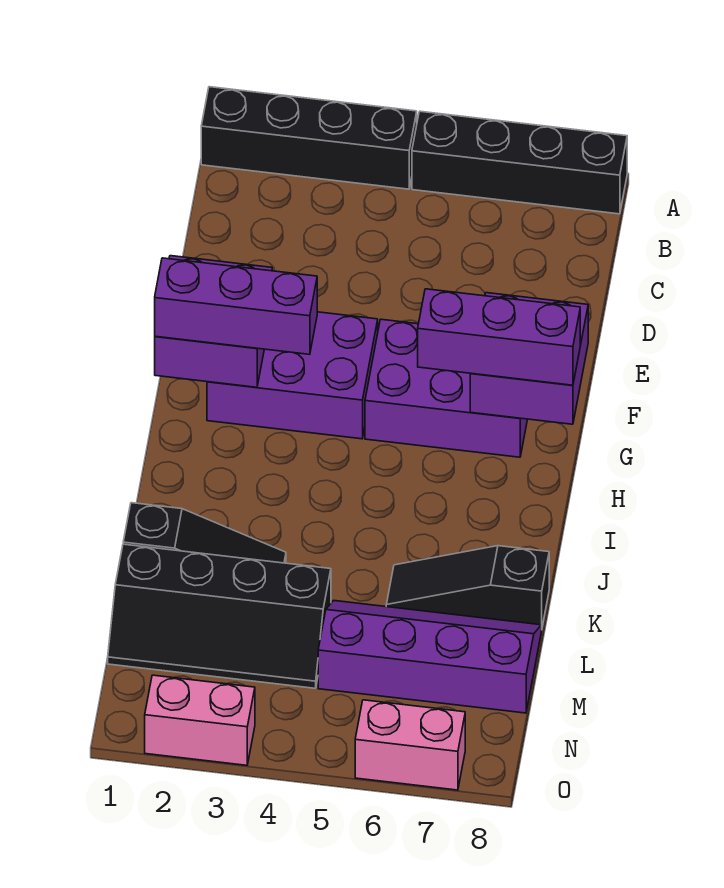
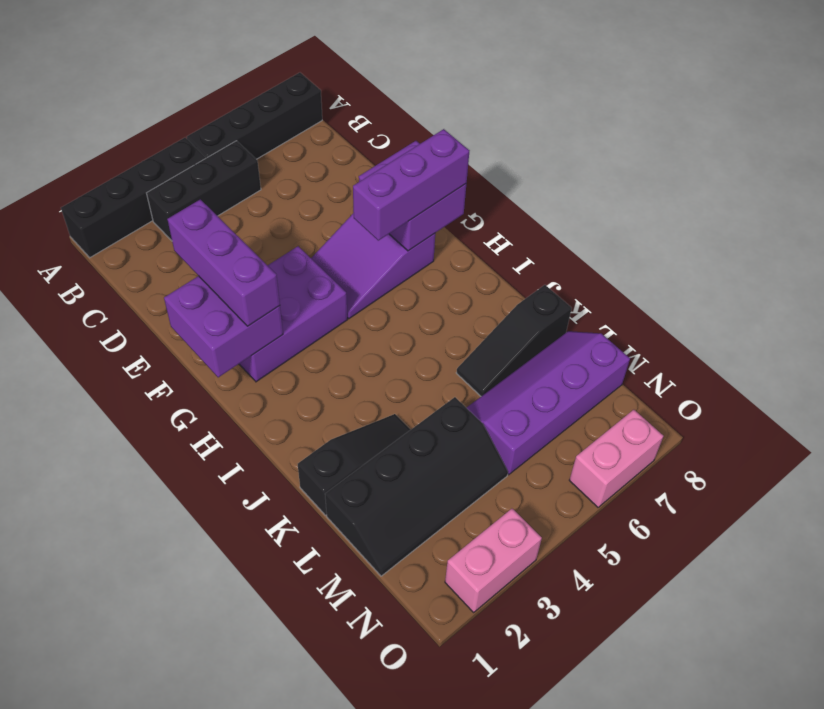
none -> black brick B3:B5 level 1
purple brick F5:G7 level 1 -> purple slope F5:G7 level 1 top 7
purple brick G1:G3 level 3 -> purple brick E2:G2 level 3

